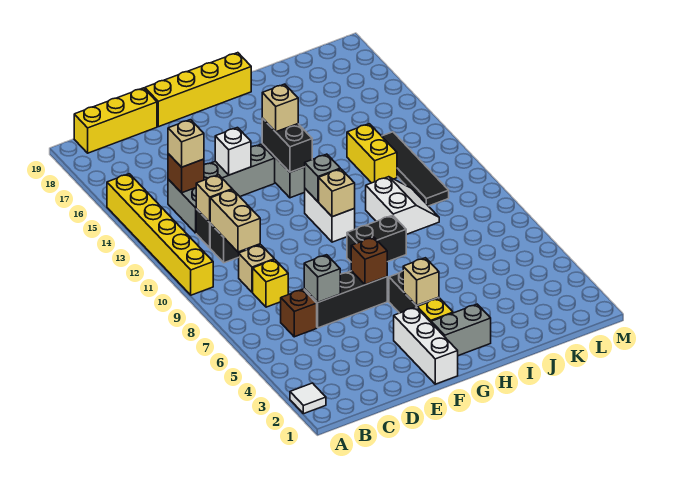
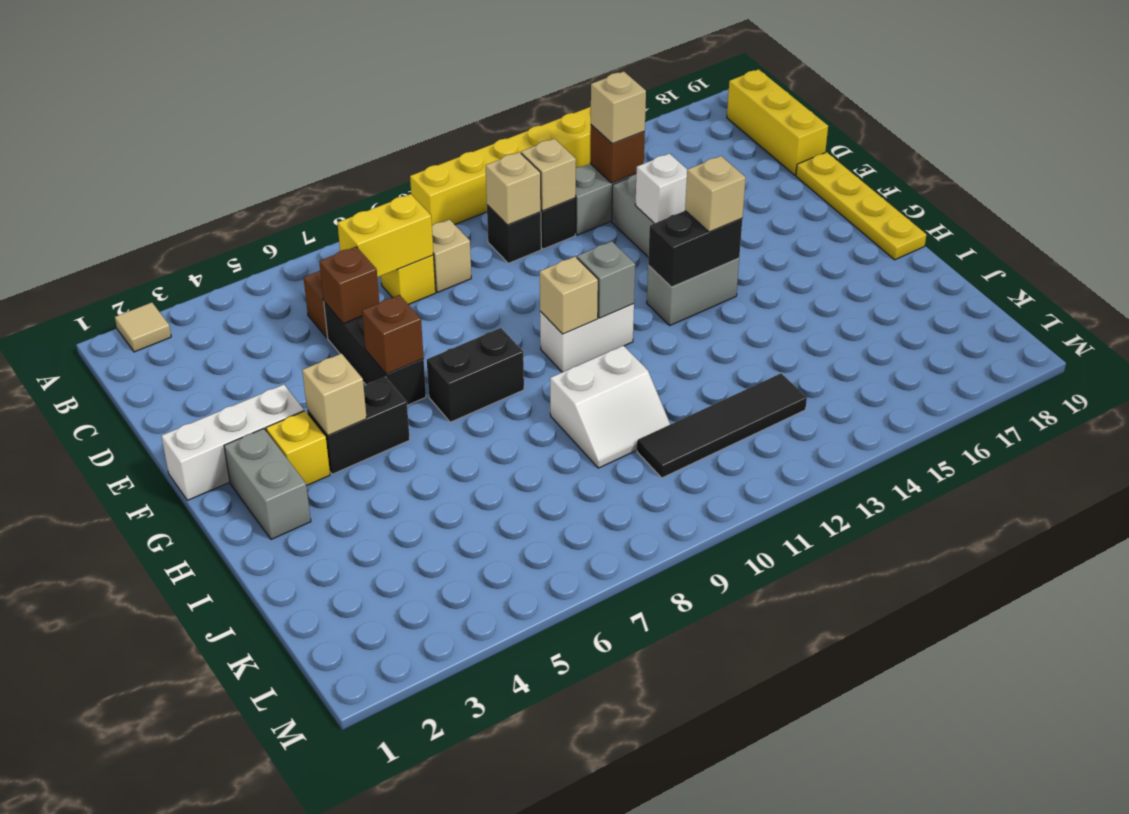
white tile A2 level 1 -> tan tile A2 level 1
tan brick C10:C11 level 2 -> tan brick C11 level 2
grey brick D6 level 2 -> brown brick D6 level 2
yellow brick E19:H19 level 1 -> yellow plate E19:H19 level 1
black brick G8:H8 level 1 -> black brick G7:G8 level 1
yellow brick J12:J13 level 1 -> yellow brick C7:C8 level 2

